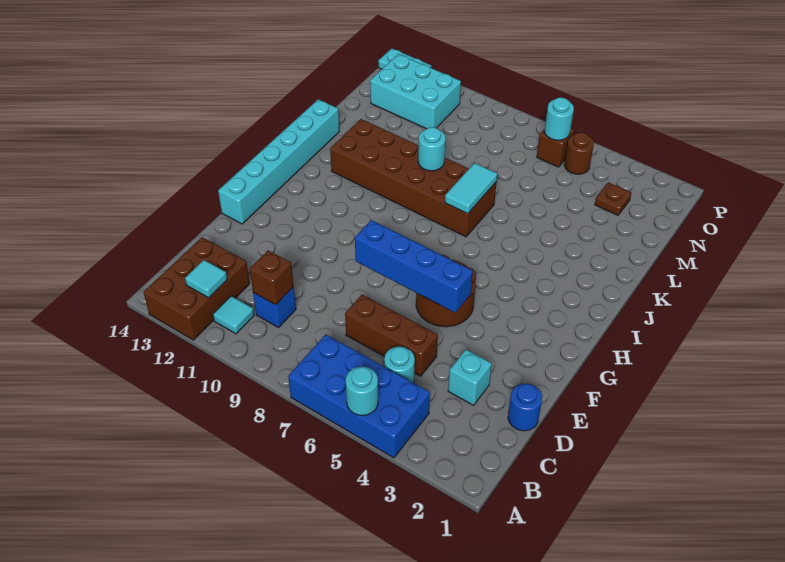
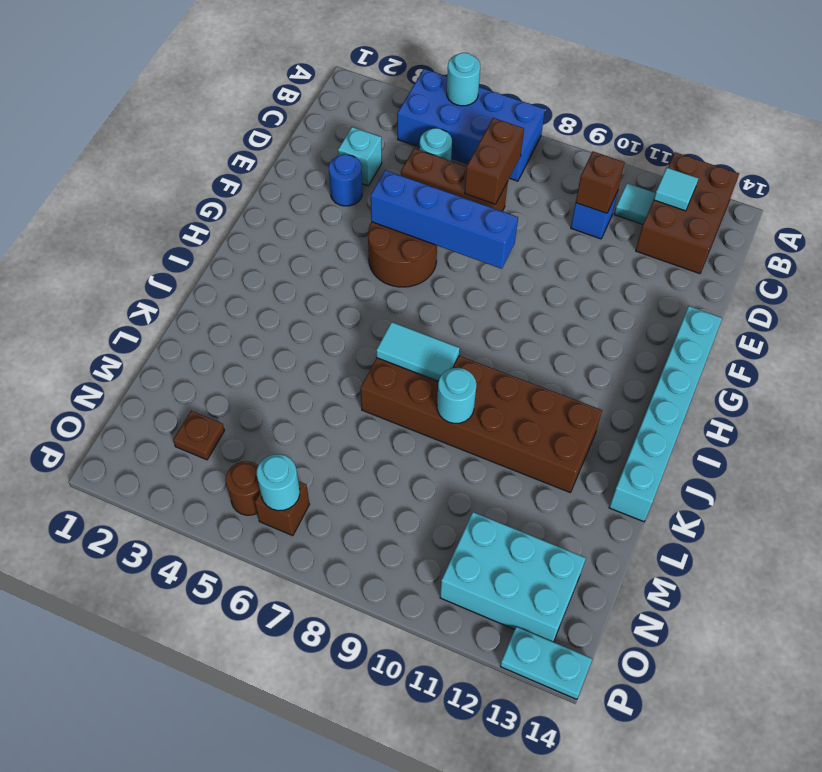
none -> brown brick C7:D7 level 2
blue round brick D1 level 1 -> blue round brick E3 level 1
cyan tile J7:K7 level 2 -> cyan tile J7:J8 level 2

